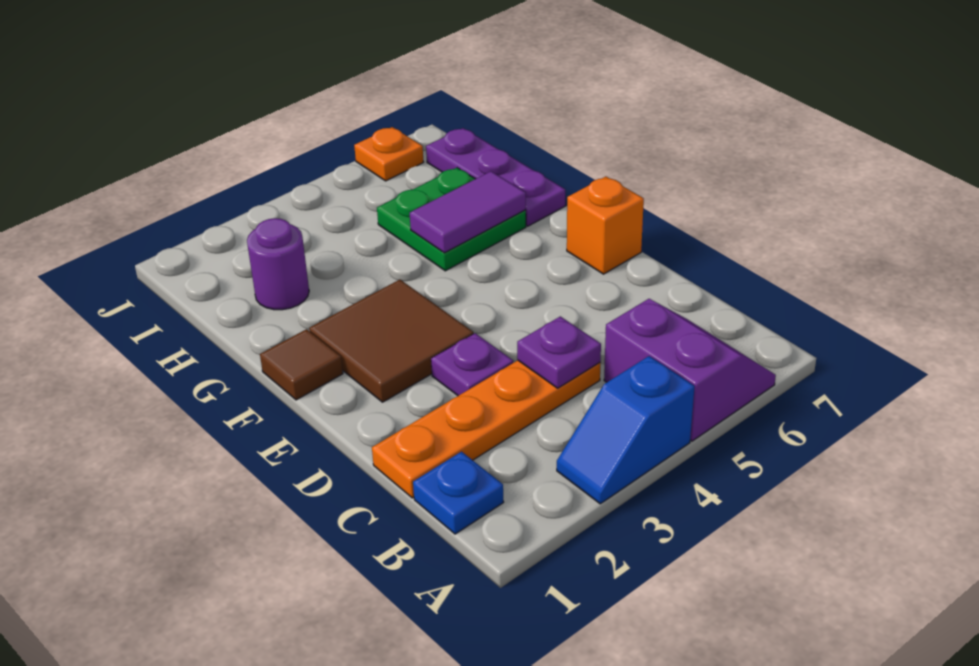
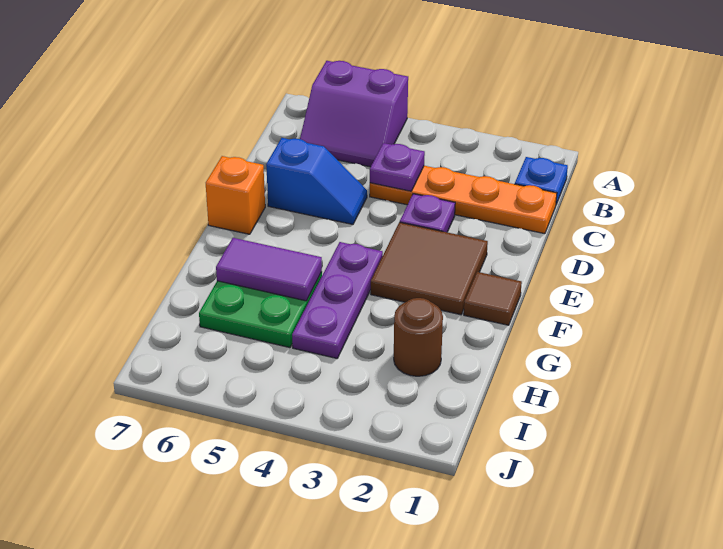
blue slope A3:A4 level 1 top 4 -> blue slope D5:D6 level 1 top 6
purple slope A5:B6 level 1 top 5 -> purple slope A5:B6 level 1 top A
purple plate G7:I7 level 1 -> purple plate F4:H4 level 1
purple round brick H2 level 1 -> brown round brick H2 level 1
orange plate J6 level 1 -> none

